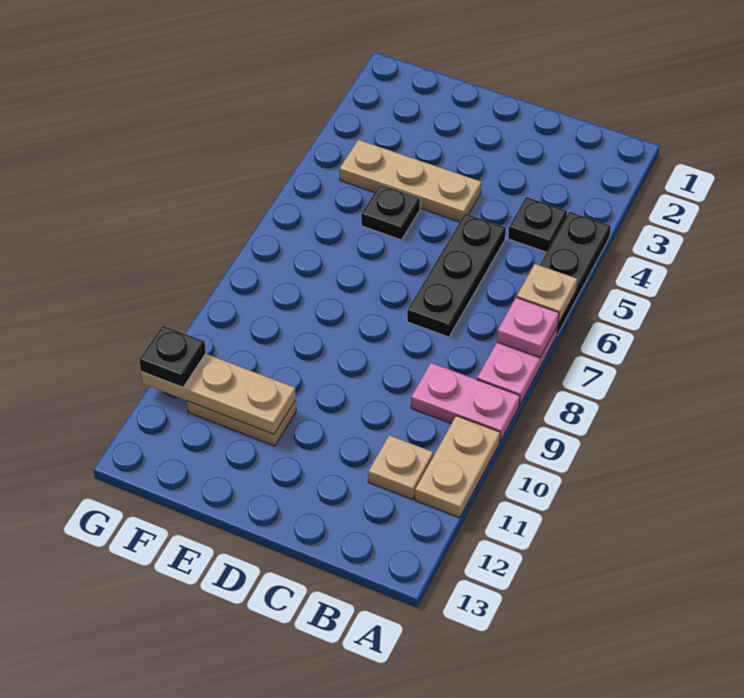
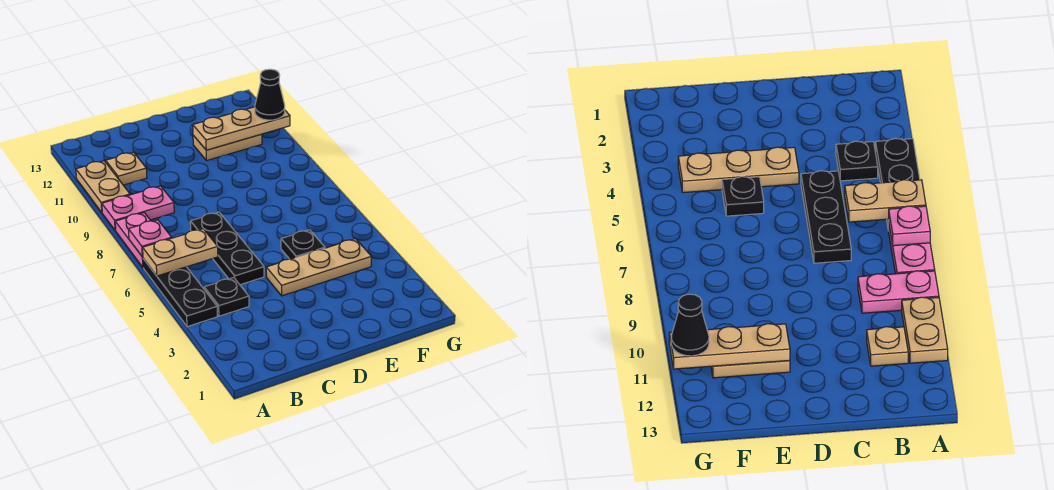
tan plate A6 level 2 -> tan plate A6:B6 level 2
black plate G11 level 3 -> black cone G11 level 3

